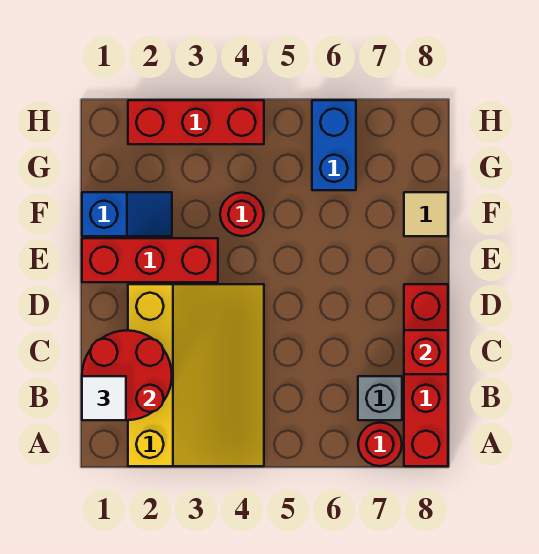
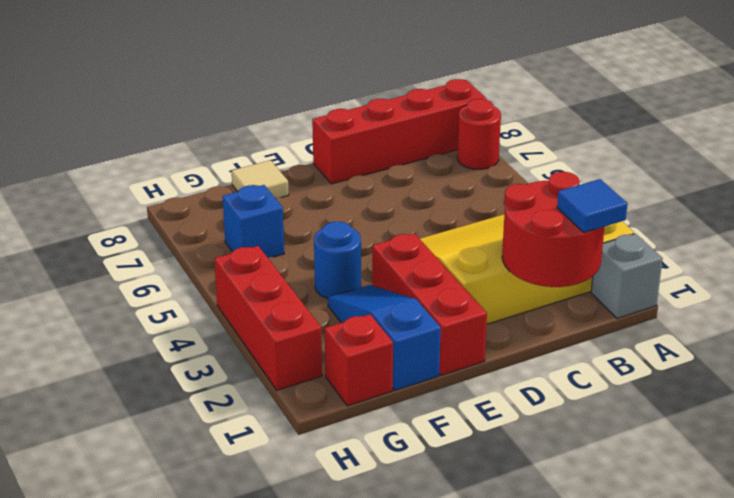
white tile B1 level 3 -> blue tile B1 level 3
grey brick B7 level 1 -> grey brick A1 level 1
red brick C8 level 2 -> red brick G1 level 1
blue slope F1:F2 level 1 top 1 -> blue slope F1:F3 level 1 top 1
red round brick F4 level 1 -> blue round brick F4 level 1
blue brick G6:H6 level 1 -> blue brick G6 level 1

